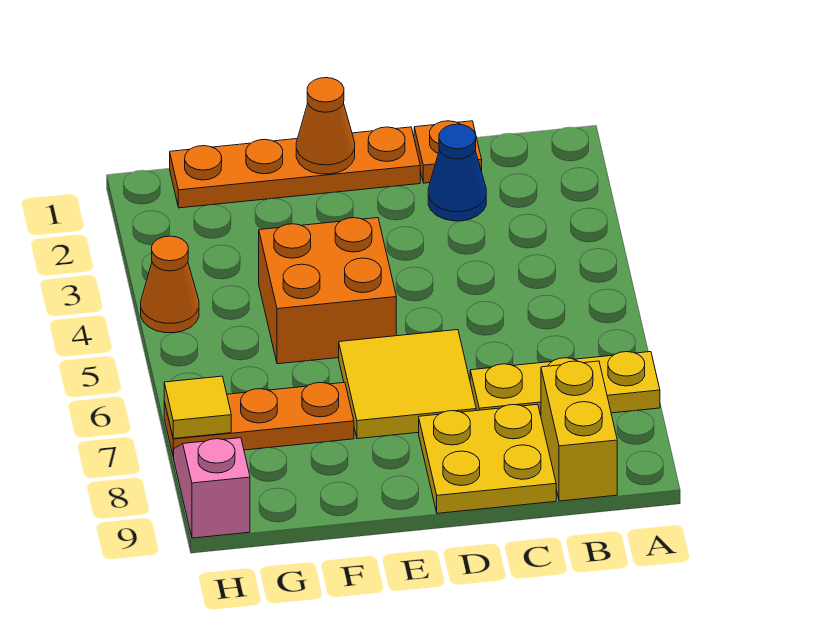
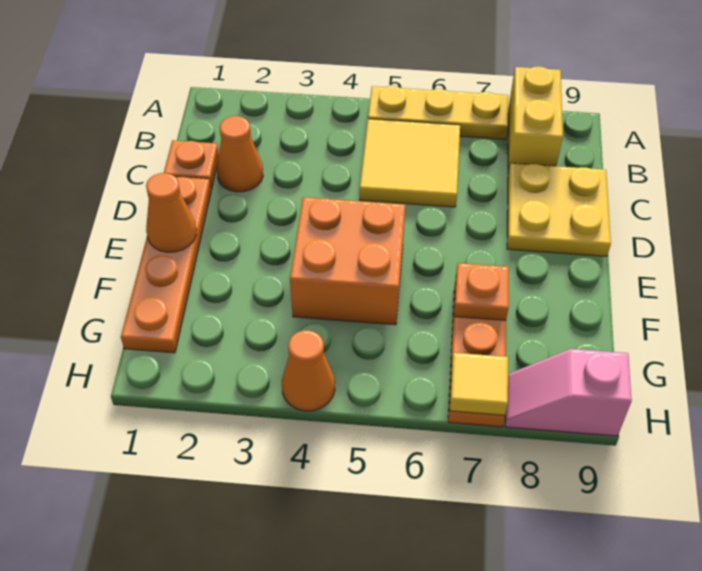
yellow plate A7:C7 level 1 -> yellow plate A5:A7 level 1
yellow brick B8:B9 level 1 -> yellow brick A8:B8 level 1
blue cone C2 level 1 -> orange cone C2 level 1
yellow tile D6:E7 level 1 -> yellow tile B5:C6 level 1
none -> orange plate F7 level 2

